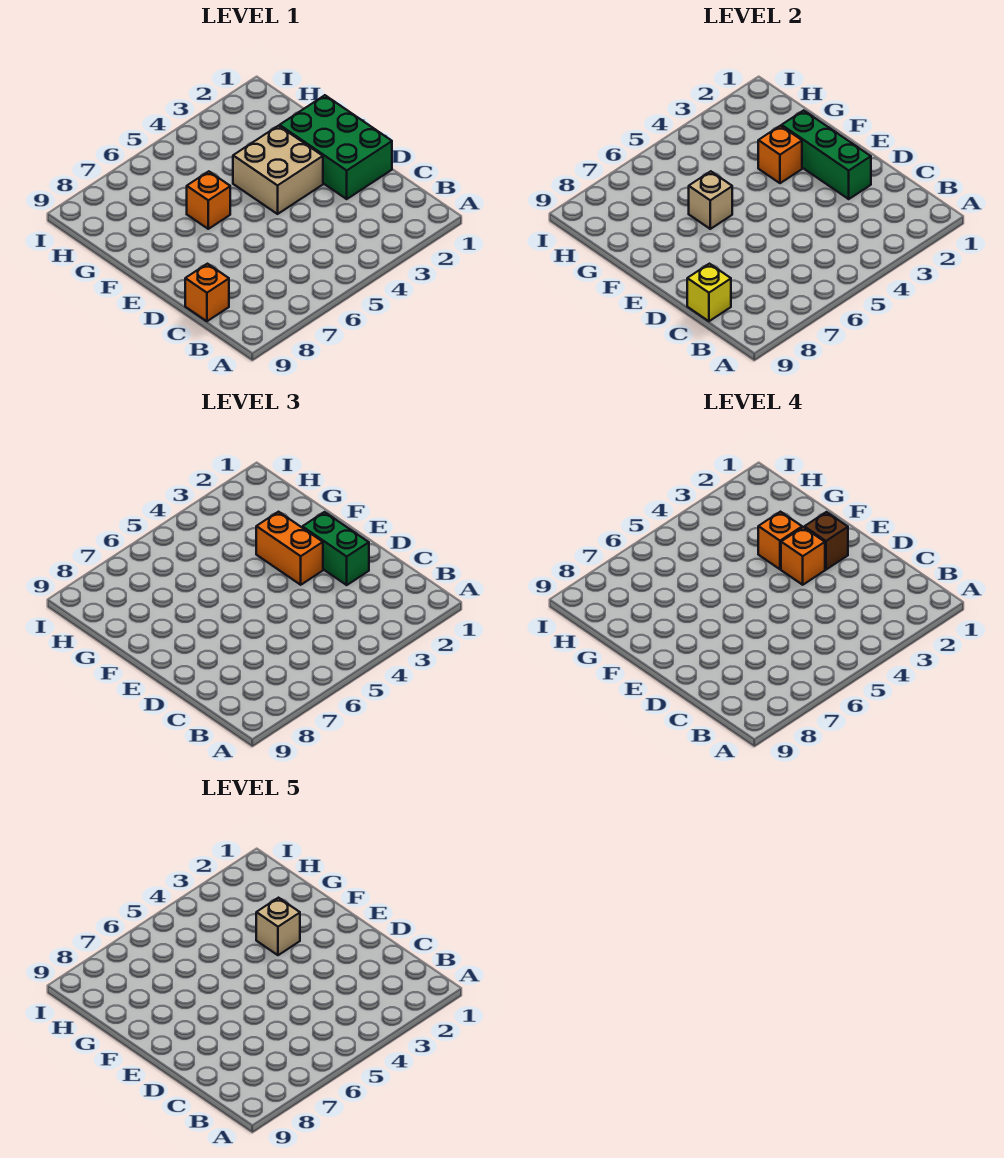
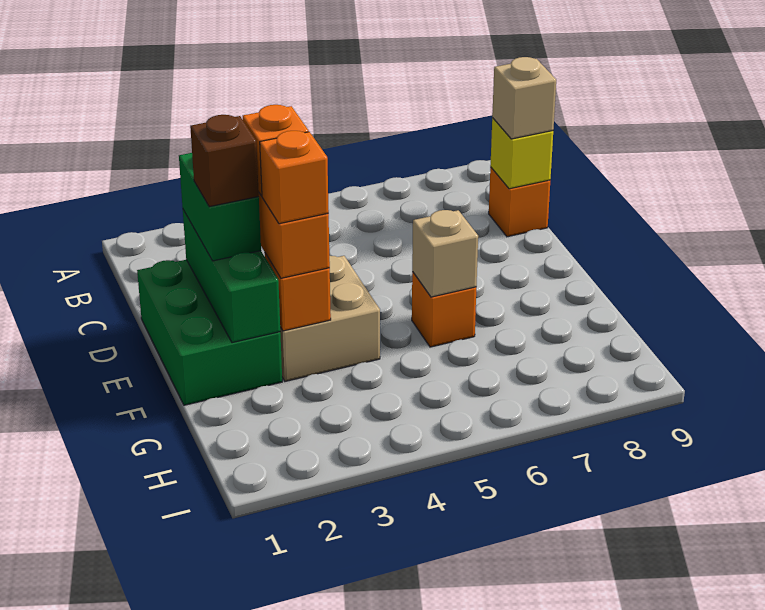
tan brick F3 level 5 -> tan brick C9 level 3

